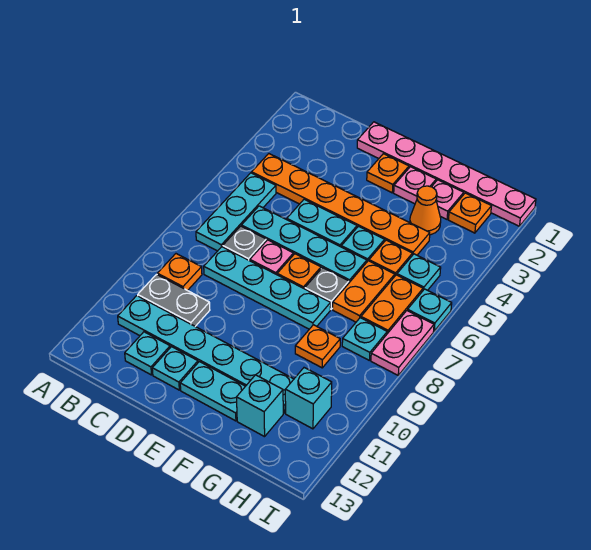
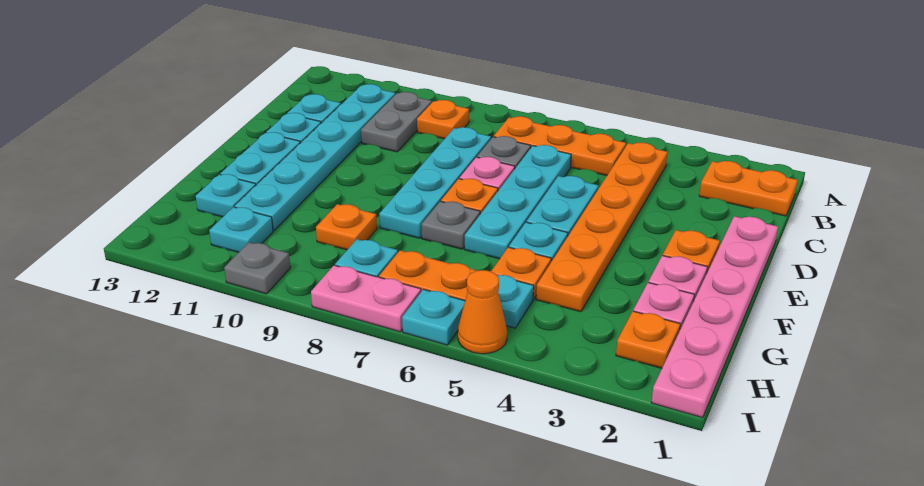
cyan plate B5:B7 level 1 -> orange plate B5:B7 level 1
orange cone G3 level 1 -> orange cone I5 level 1
orange plate G6:G7 level 1 -> orange plate B1:B2 level 1
cyan brick G12 level 1 -> cyan plate G12 level 1
cyan brick H11 level 1 -> cyan plate H11 level 1
none -> grey plate I10 level 1

